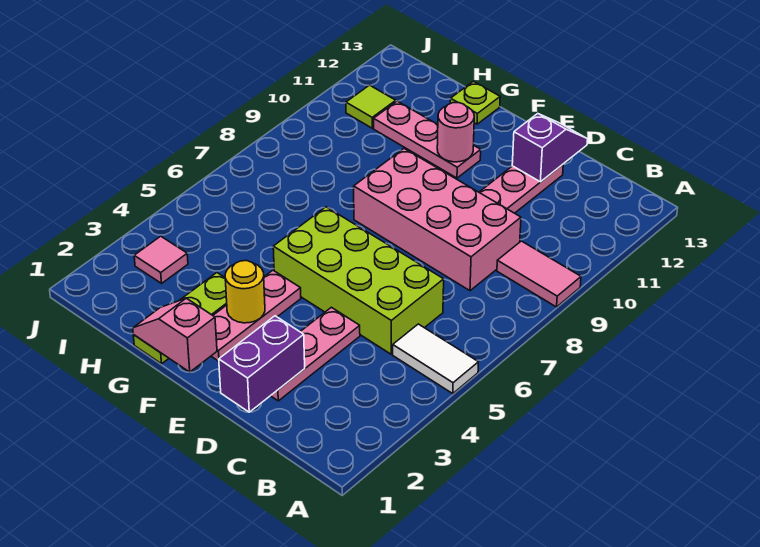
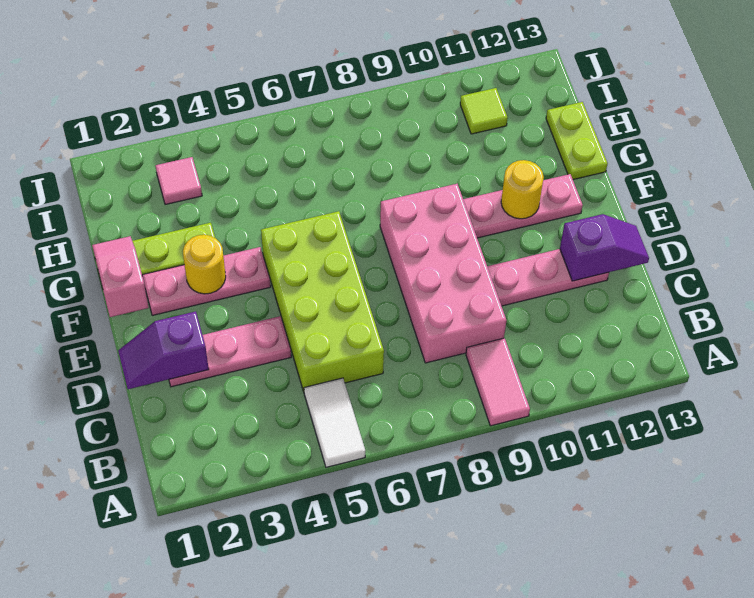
purple brick D1:D2 level 2 -> purple slope D1:D2 level 2 top 2
pink plate F11:H11 level 1 -> pink plate F10:F12 level 1
pink round brick F11 level 2 -> yellow round brick F11 level 2
lime plate G13 level 1 -> lime plate G13:H13 level 1

